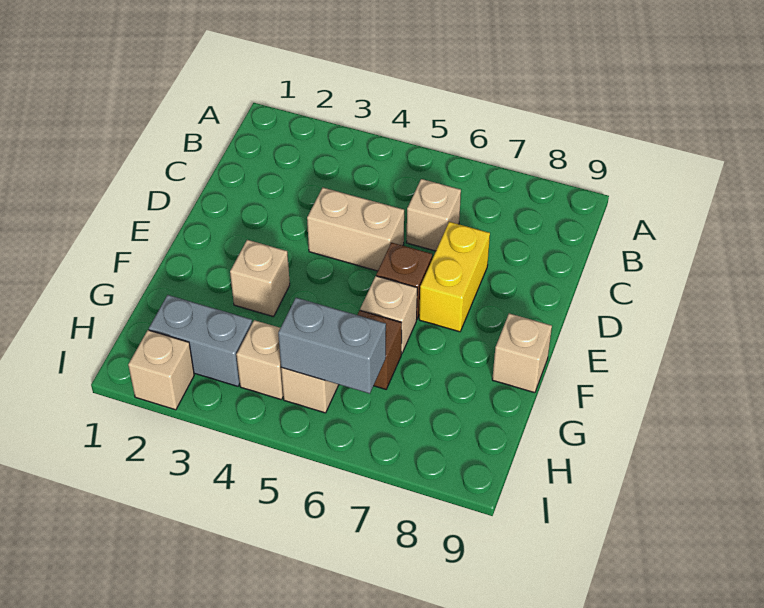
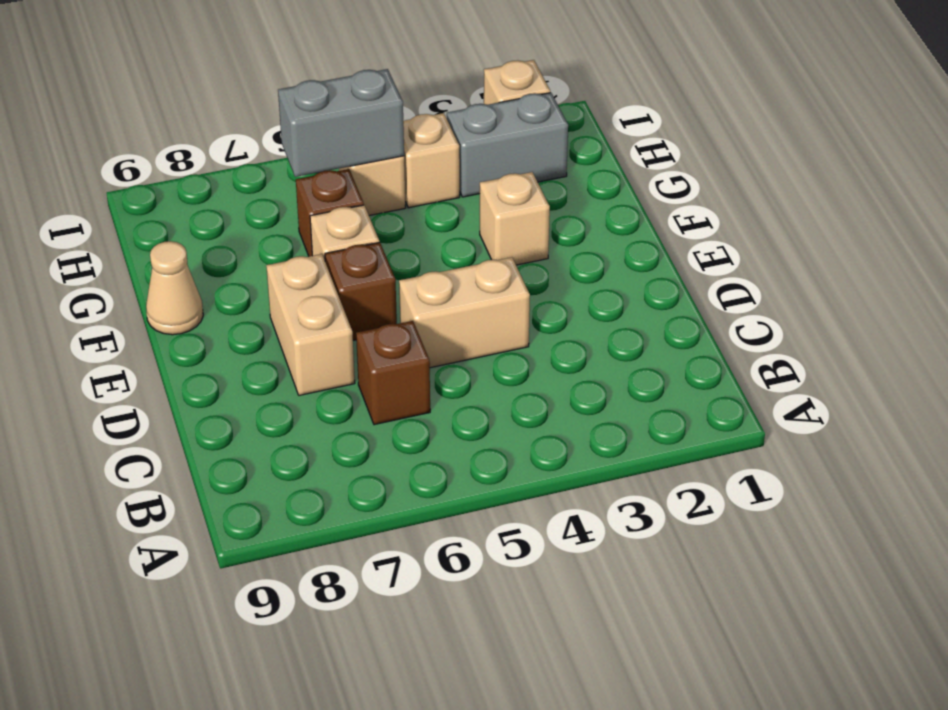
tan brick C6 level 1 -> brown brick C6 level 1
yellow brick D7:E7 level 1 -> tan brick D7:E7 level 1
tan brick F9 level 1 -> tan cone F9 level 1

